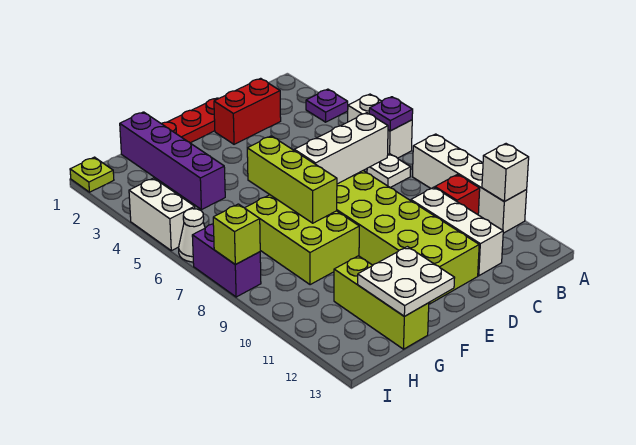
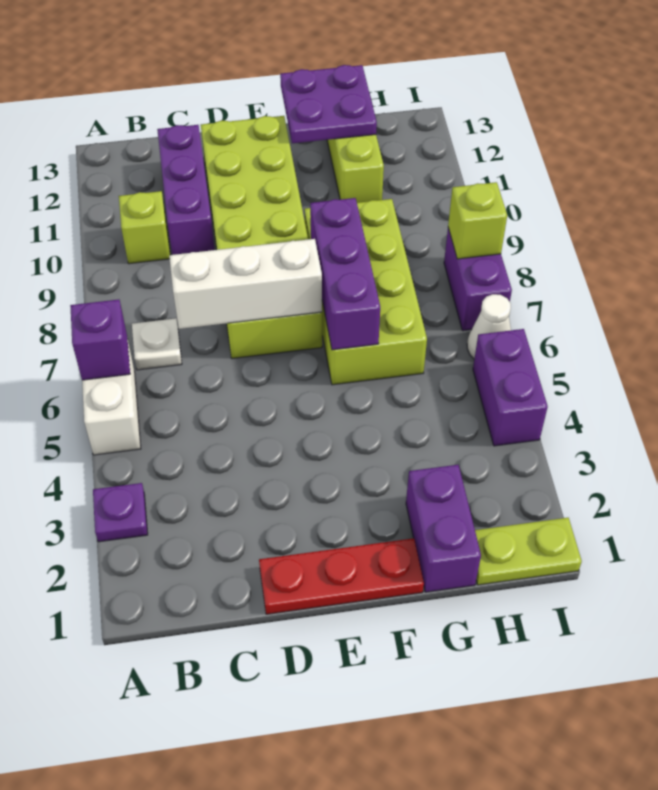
purple plate A6 level 2 -> purple brick A6 level 2
white brick A8:A11 level 1 -> none
white brick A11 level 2 -> none
red brick B10 level 1 -> lime brick B10 level 1
red brick C2:D2 level 1 -> none
white brick C10:C12 level 1 -> purple brick C10:C12 level 1
lime brick F6:F8 level 2 -> purple brick F6:F8 level 2
lime brick F7:G9 level 1 -> lime brick F6:G9 level 1
white plate F12:G13 level 2 -> purple plate F12:G13 level 2
purple brick G1:G4 level 1 -> purple brick G1:G2 level 1
lime plate I1 level 1 -> lime plate H1:I1 level 1
white brick I4:I5 level 1 -> purple brick I4:I5 level 1

